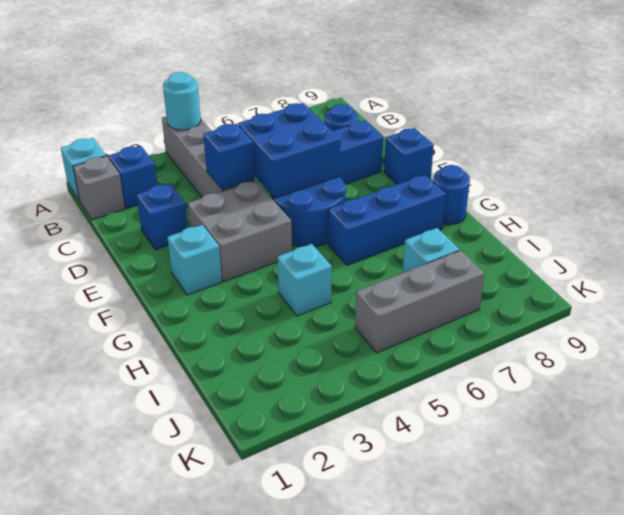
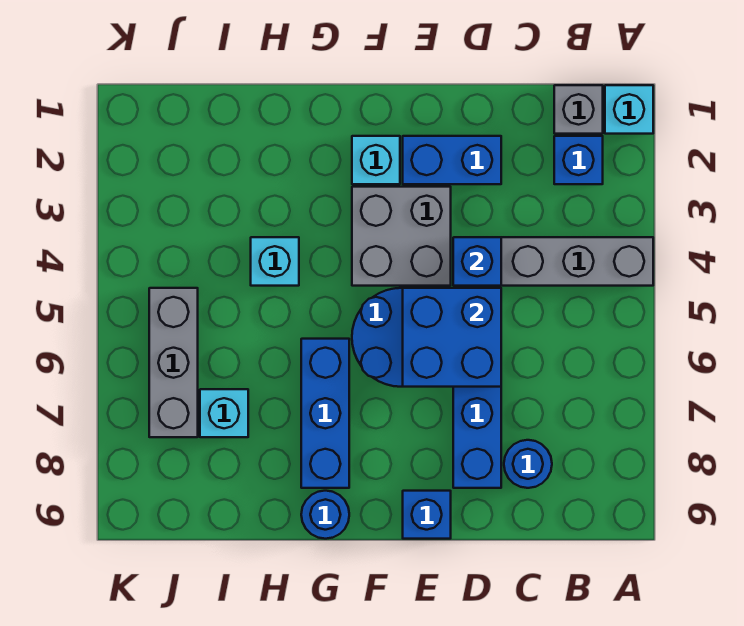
cyan round brick A4 level 2 -> none
blue brick D2 level 1 -> blue brick D2:E2 level 1

